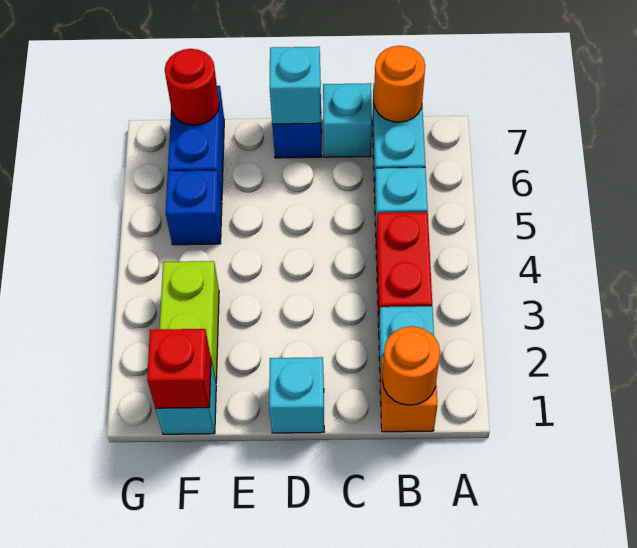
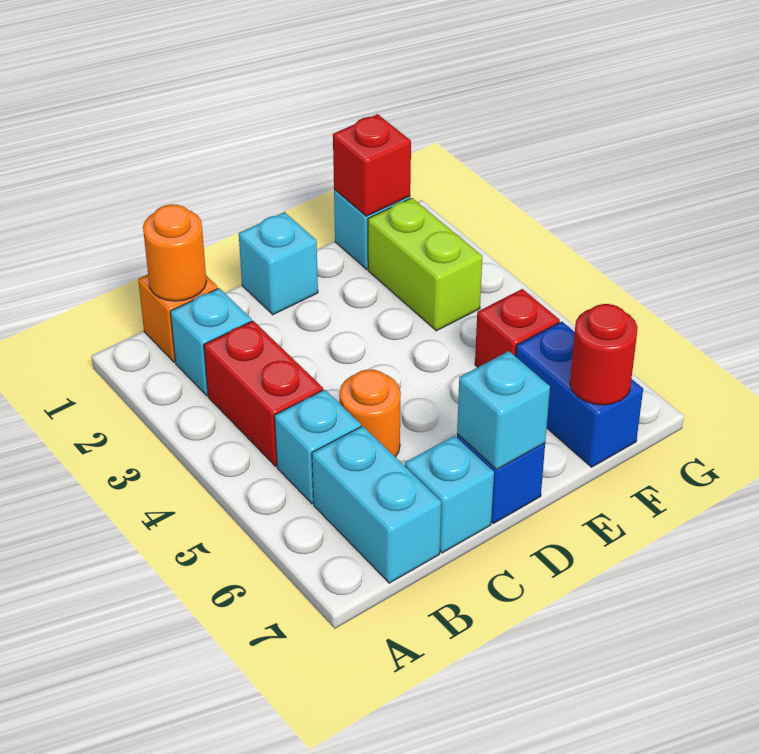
orange round brick B7 level 2 -> orange round brick C5 level 1
blue brick F5 level 1 -> red brick F5 level 1

